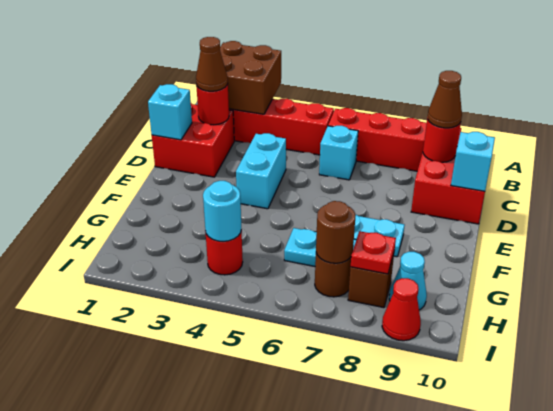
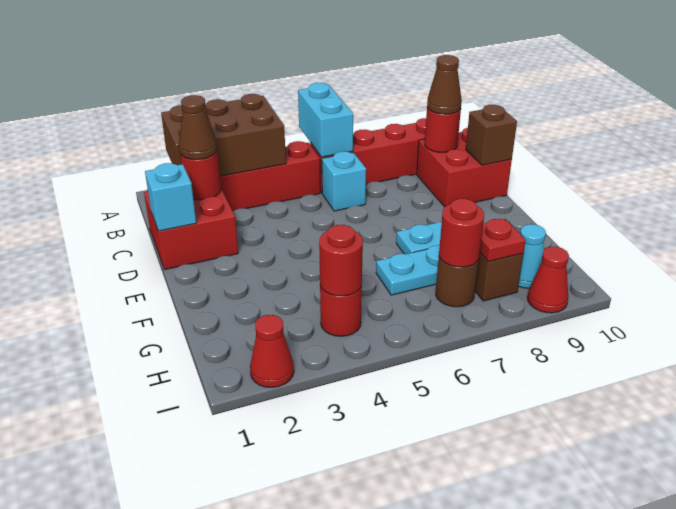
brown brick A2:B3 level 2 -> brown brick A2:B4 level 2
cyan brick D4:E4 level 1 -> cyan brick A6:B6 level 2
cyan brick D10 level 2 -> brown brick D10 level 2
cyan round brick H4 level 2 -> red round brick H4 level 2
brown round brick H7 level 2 -> red round brick H7 level 2
none -> red cone I2 level 1

